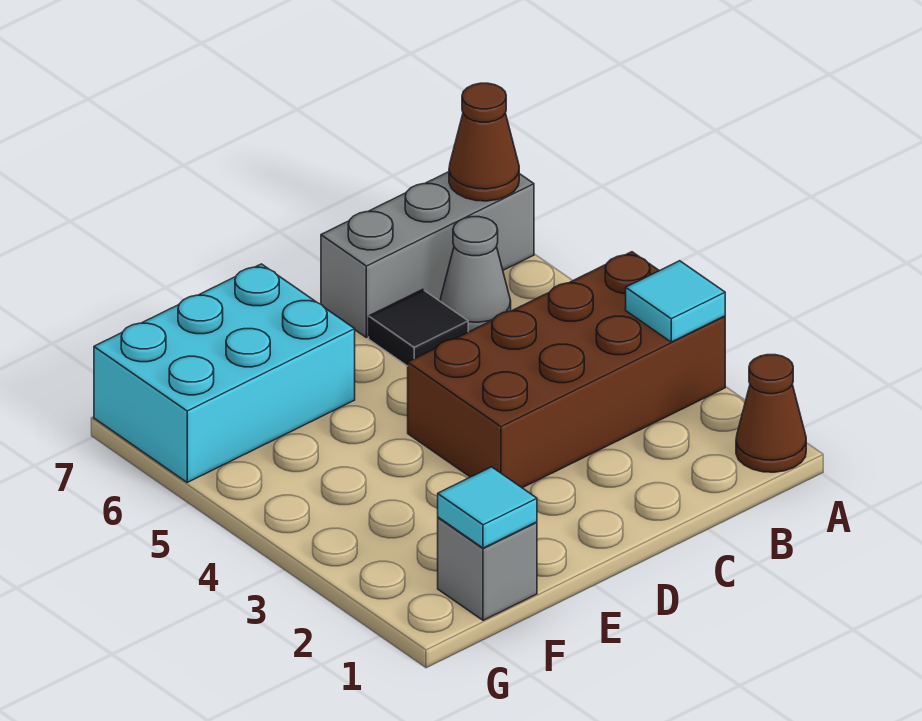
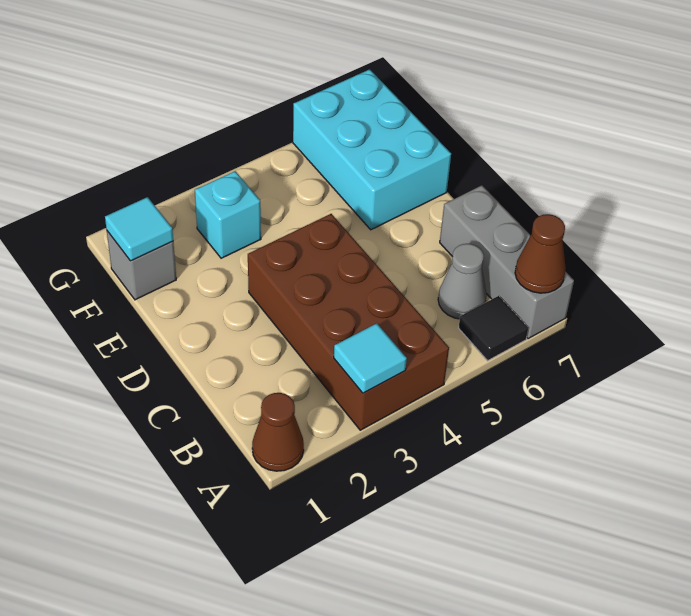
black tile C6 level 1 -> black tile A6 level 1
none -> cyan brick F3 level 1

